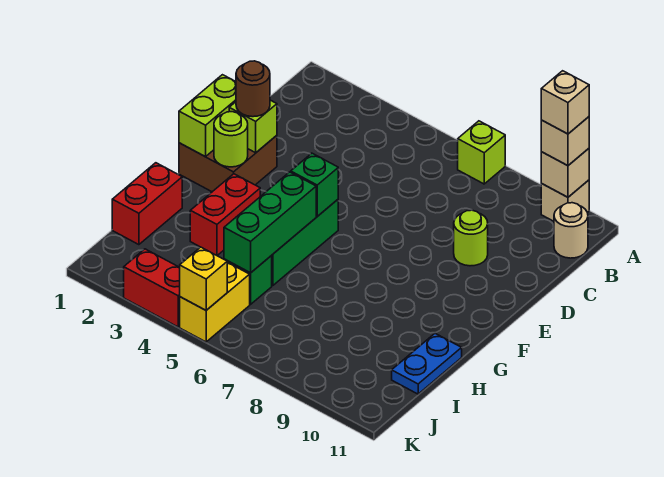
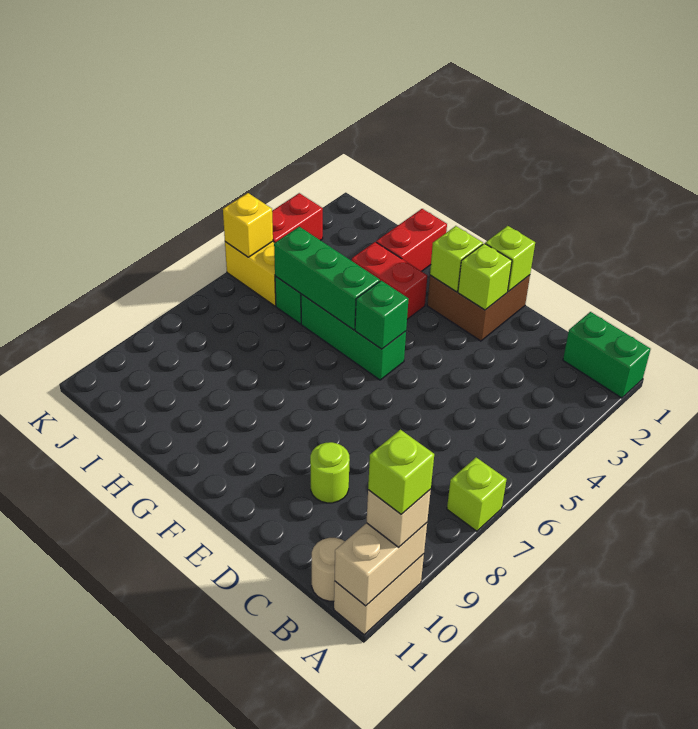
none -> green brick A1:B1 level 1
tan brick A10 level 1 -> tan brick A10:A11 level 1
tan brick A10 level 2 -> tan brick A10:A11 level 2
tan brick A10 level 4 -> lime brick A10 level 4
lime brick E1:F1 level 2 -> lime brick E1 level 2
brown round brick E2 level 3 -> none
lime round brick F2 level 2 -> lime brick F2 level 2
red brick H1:I1 level 1 -> red brick H1:H2 level 1
blue plate H11:I11 level 1 -> none

